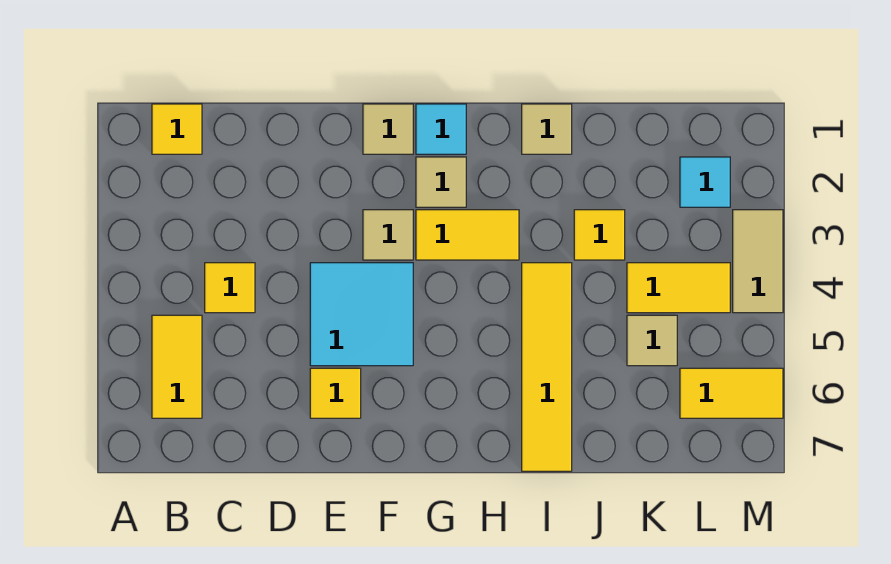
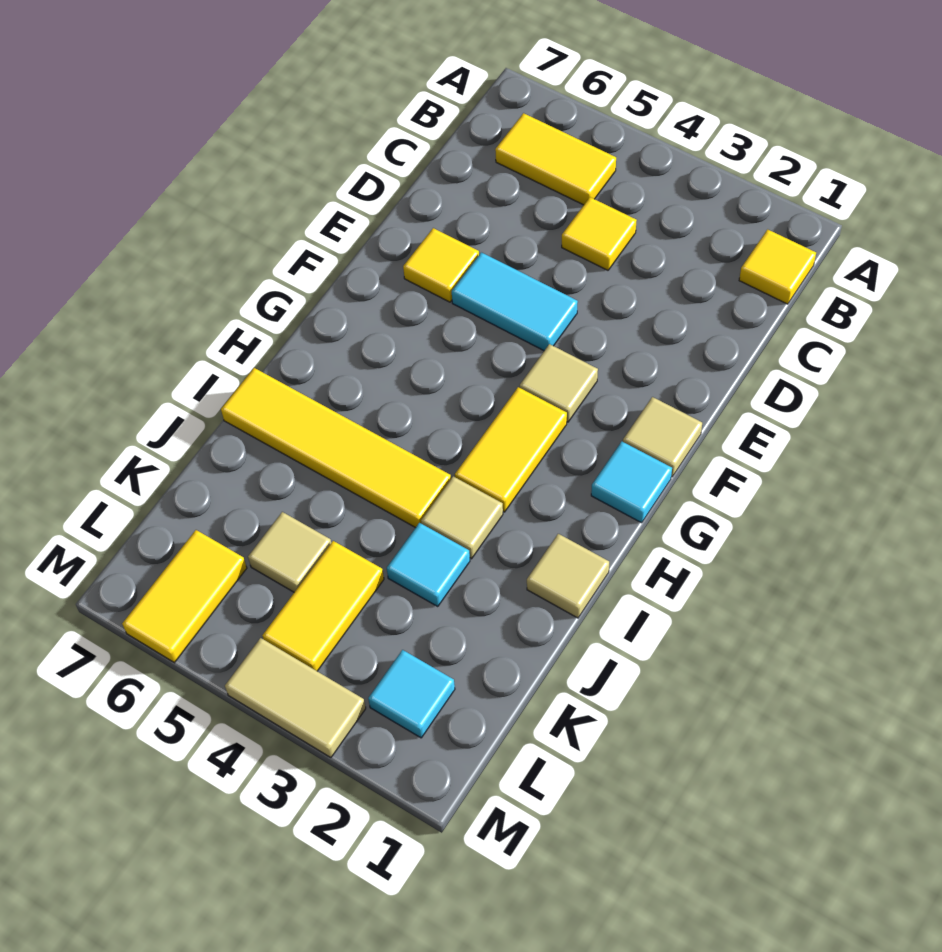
cyan tile E4:F5 level 1 -> cyan tile E4:E5 level 1
tan tile G2 level 1 -> tan tile I3 level 1
yellow tile J3 level 1 -> cyan tile J3 level 1

